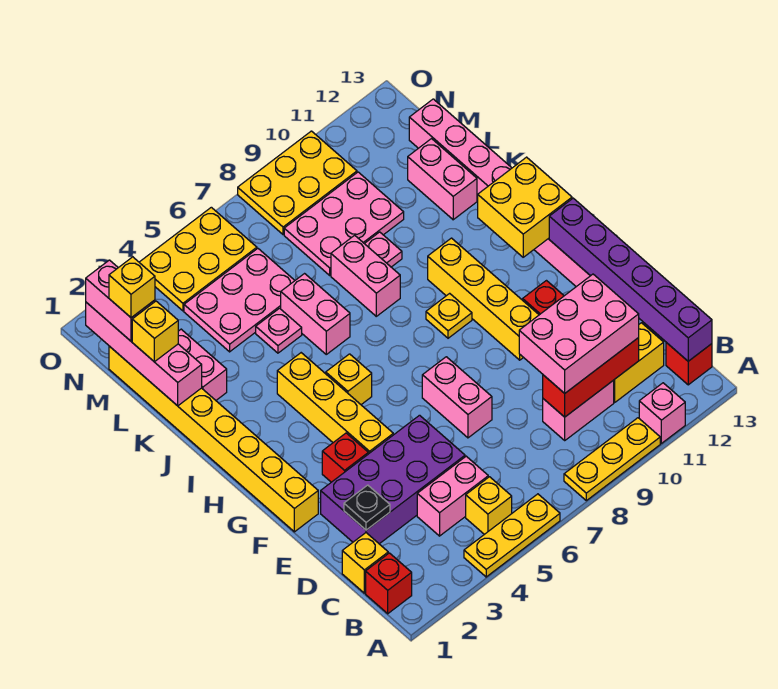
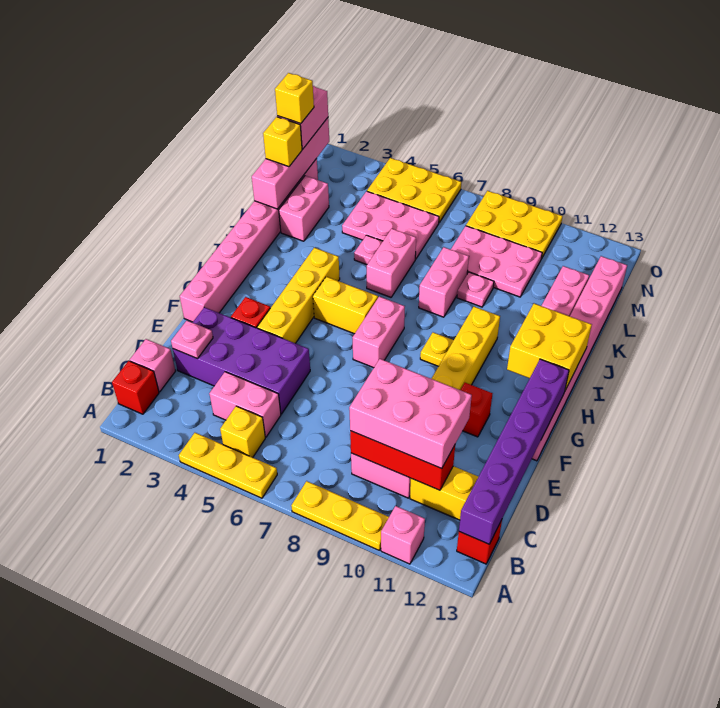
yellow brick C1 level 1 -> pink brick C1 level 1
black plate D2 level 2 -> pink plate D2 level 2
pink brick E7:F7 level 1 -> pink brick G7:H7 level 1
yellow brick F1:M1 level 1 -> pink brick F1:M1 level 1
yellow brick H5 level 1 -> yellow brick H5:H6 level 1

